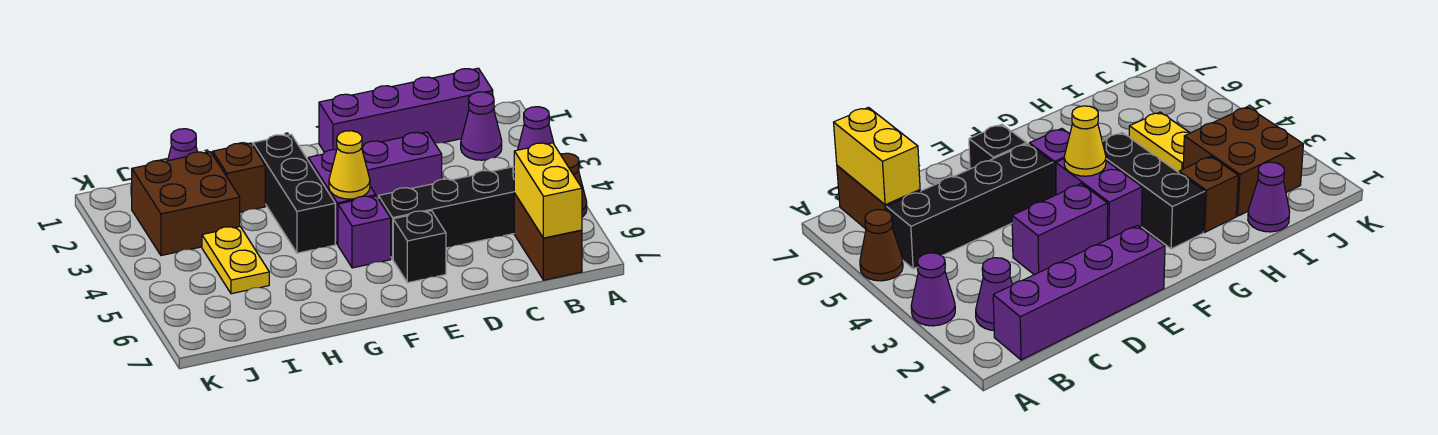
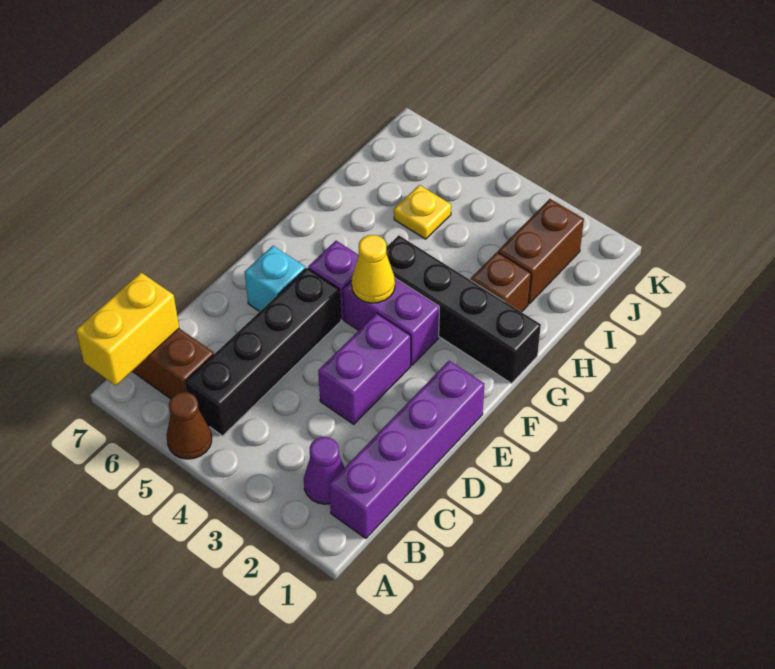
purple cone A3 level 1 -> none
yellow brick B6:B7 level 2 -> yellow brick A7:B7 level 2
black brick E6 level 1 -> cyan brick E6 level 1
black brick G2:G4 level 1 -> black brick G1:G4 level 1
purple cone I1 level 1 -> none
brown brick I2:J3 level 1 -> brown brick I2:J2 level 1
yellow plate I4:I5 level 1 -> yellow plate I5 level 1

